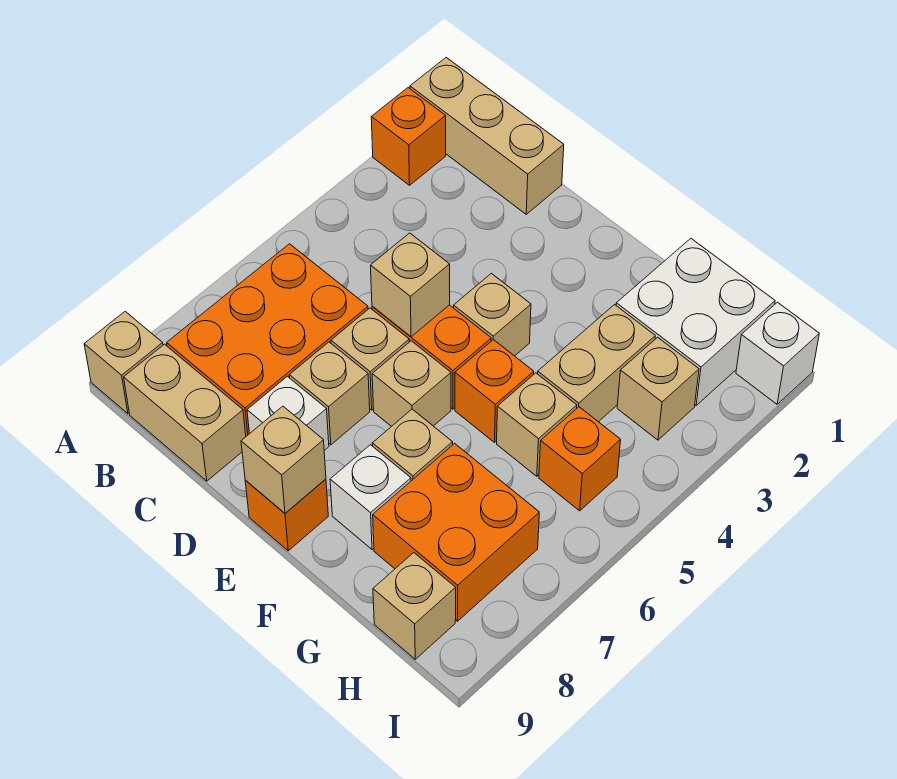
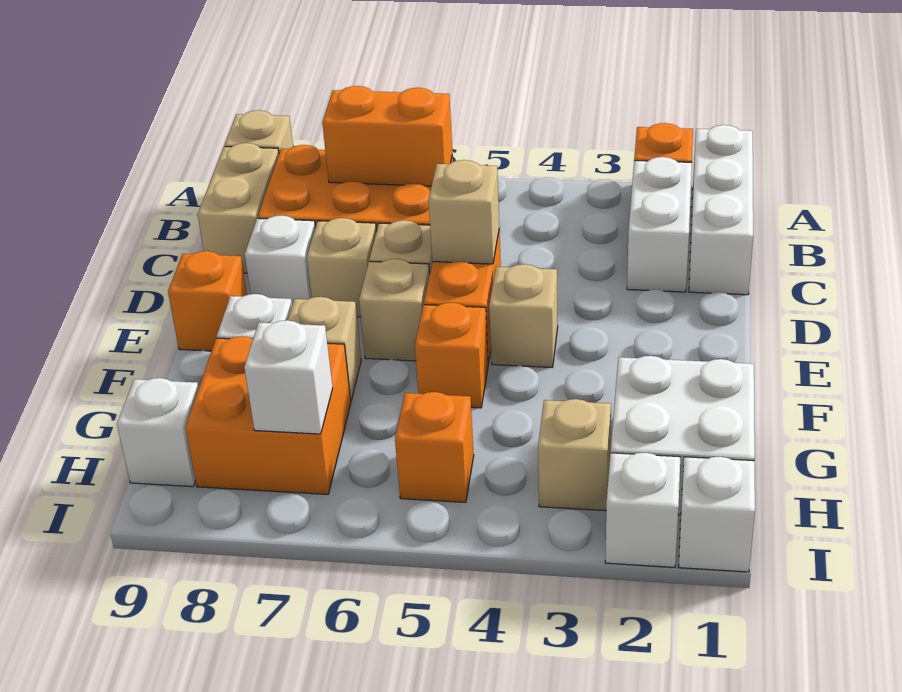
tan brick A1:C1 level 1 -> white brick A1:C1 level 1
none -> white brick B2:C2 level 1
none -> orange brick B6:B7 level 2
tan brick E9 level 2 -> none
tan brick G3:G4 level 1 -> none
tan brick G5 level 1 -> none
none -> white brick H7 level 2
tan brick H9 level 1 -> white brick H9 level 1
none -> white brick I2 level 1

